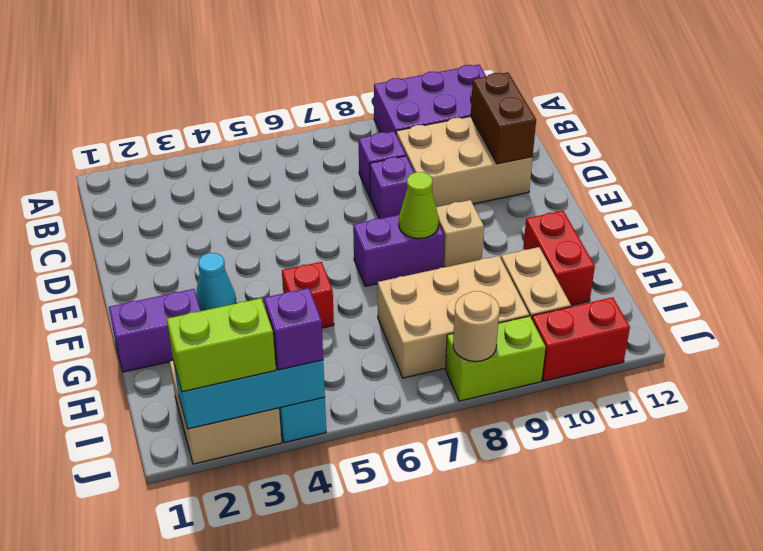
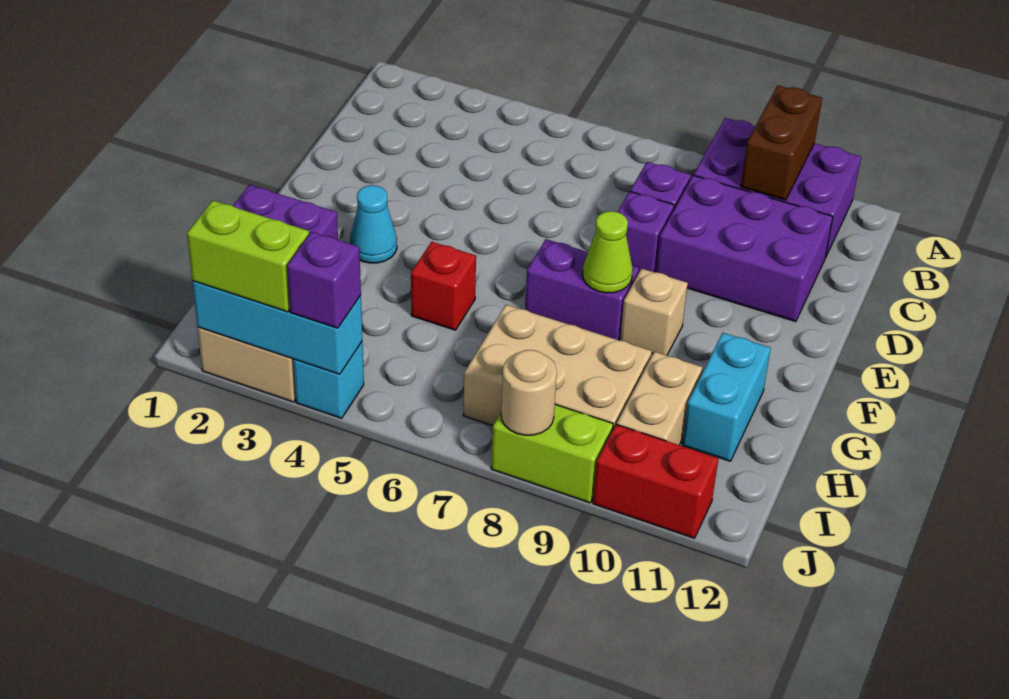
tan brick C9:D11 level 1 -> purple brick C9:D11 level 1
brown brick C11:D11 level 2 -> brown brick A10:B10 level 2
red brick G11:H11 level 1 -> cyan brick G11:H11 level 1

